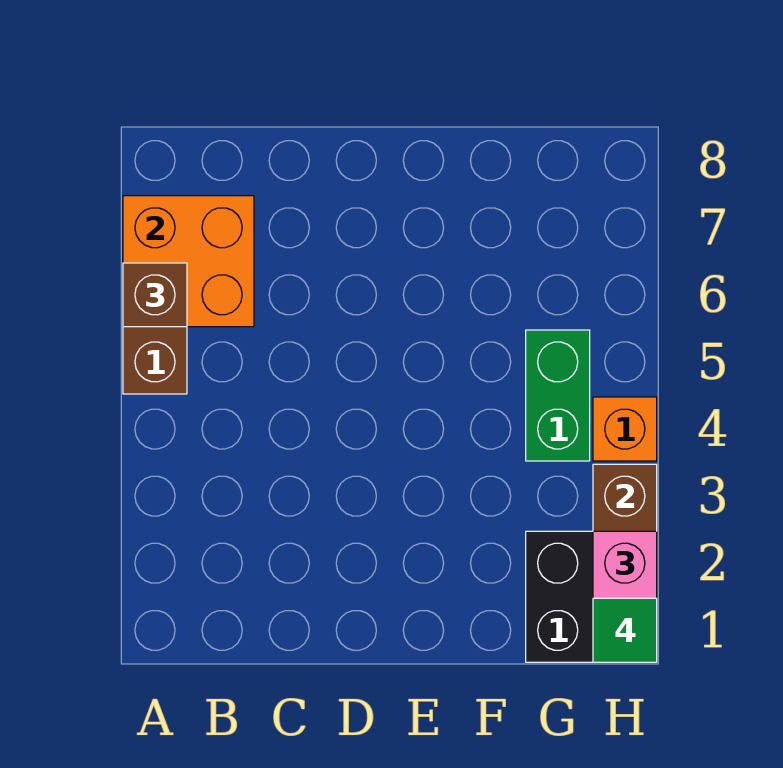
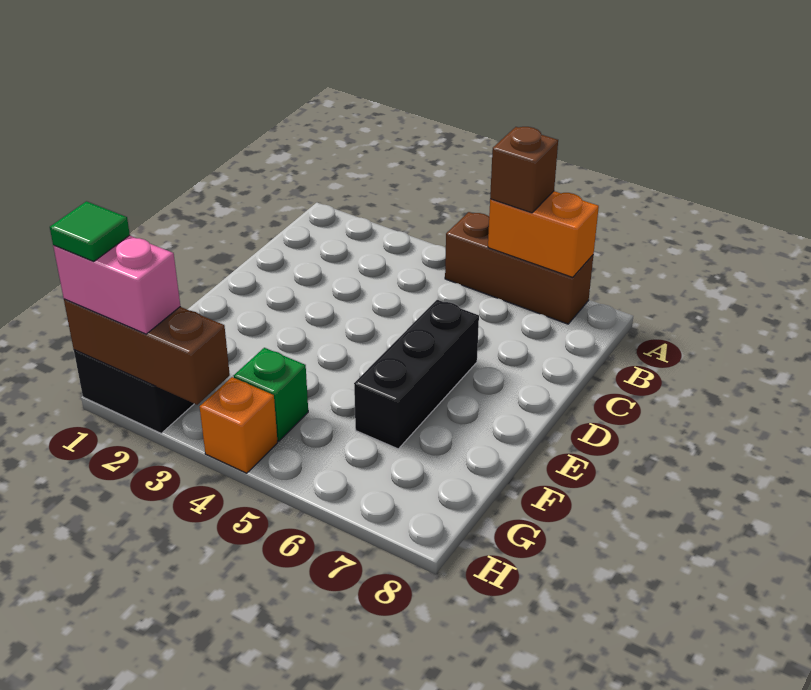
orange brick A6:B7 level 2 -> orange brick A6:A7 level 2
none -> black brick D6:F6 level 1
green brick G4:G5 level 1 -> green brick G4 level 1

